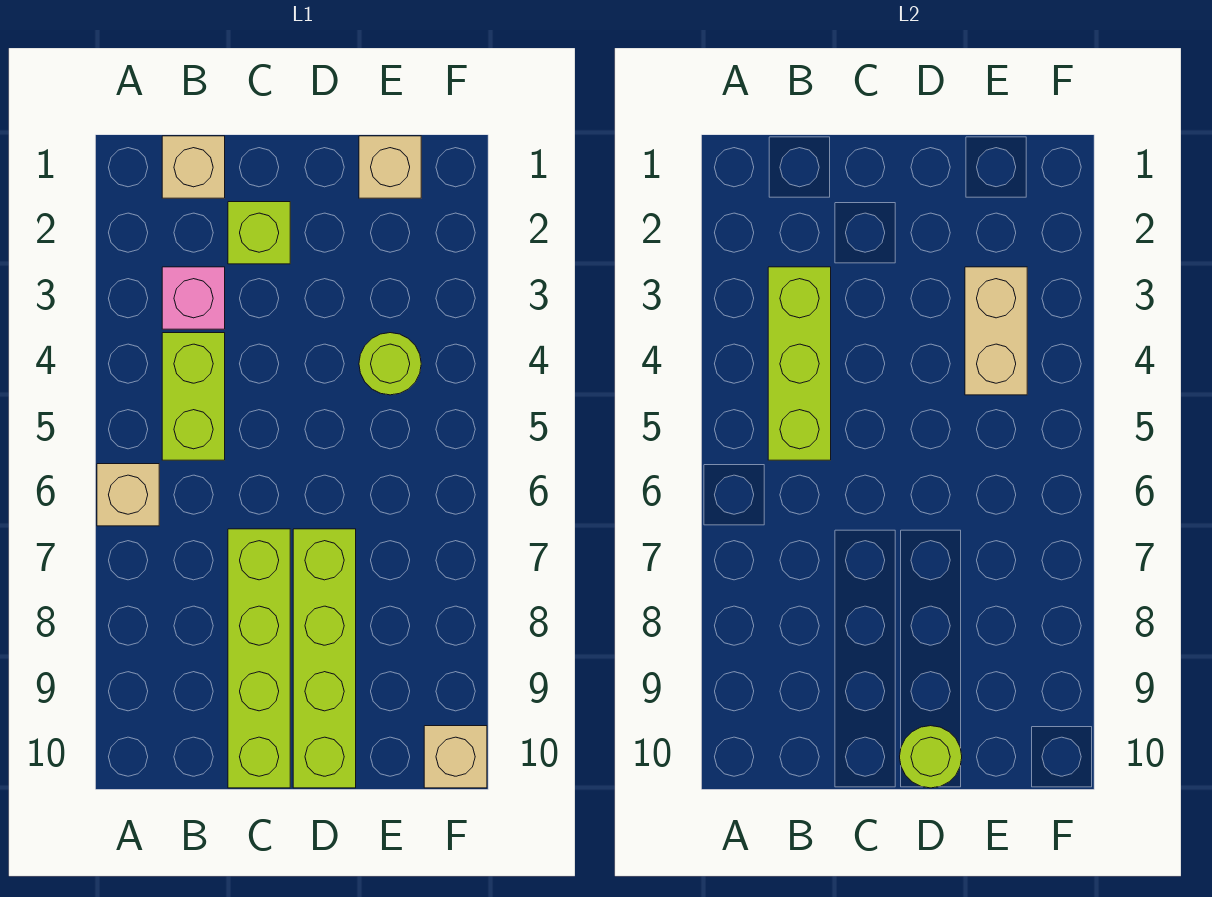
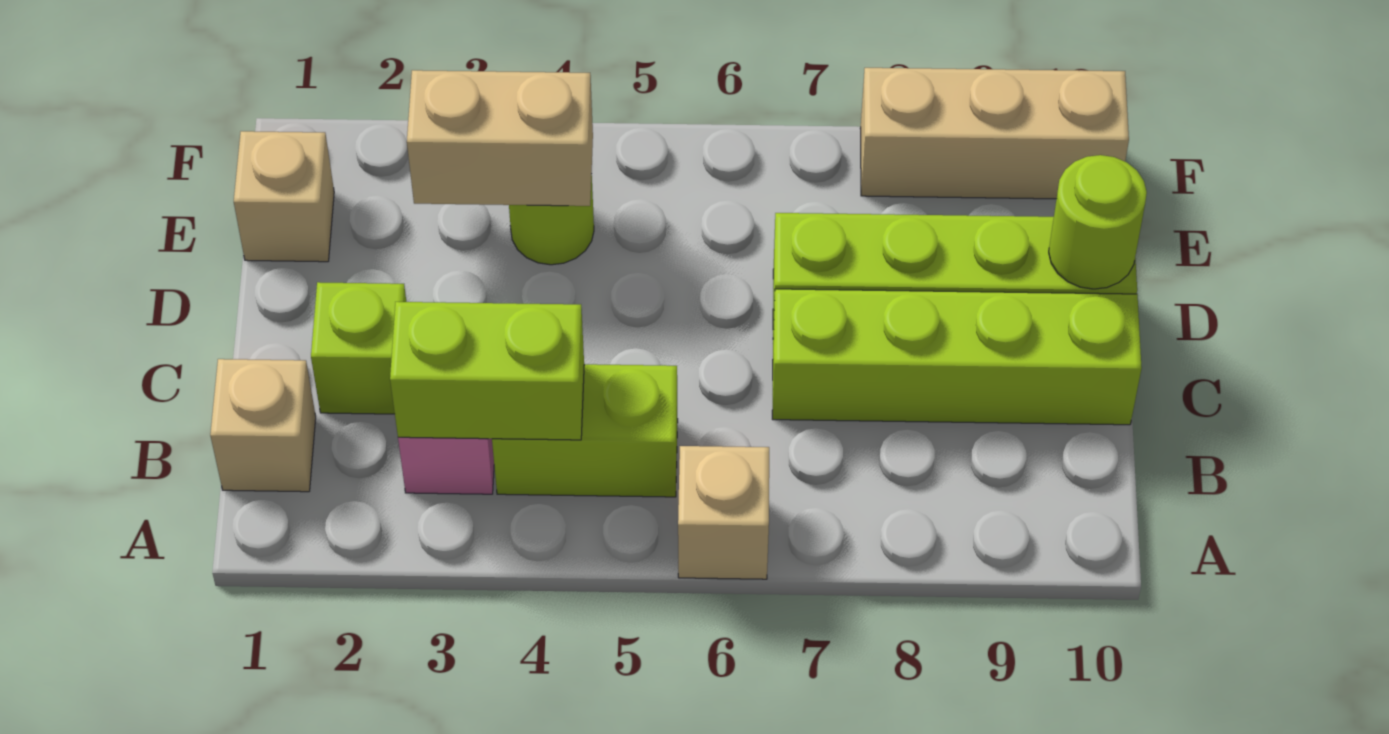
lime brick B3:B5 level 2 -> lime brick B3:B4 level 2
tan brick F10 level 1 -> tan brick F8:F10 level 1

